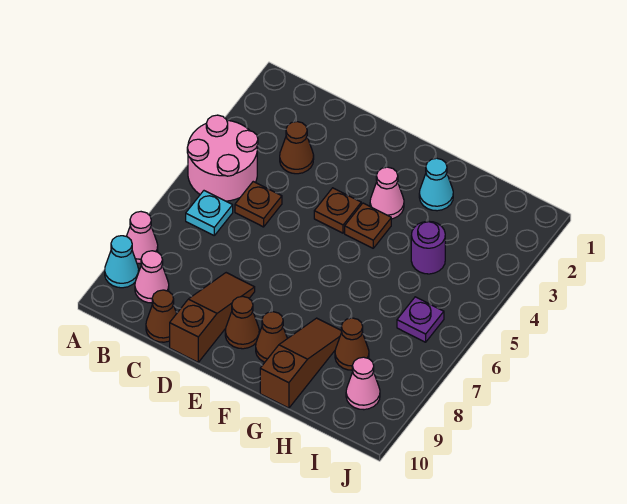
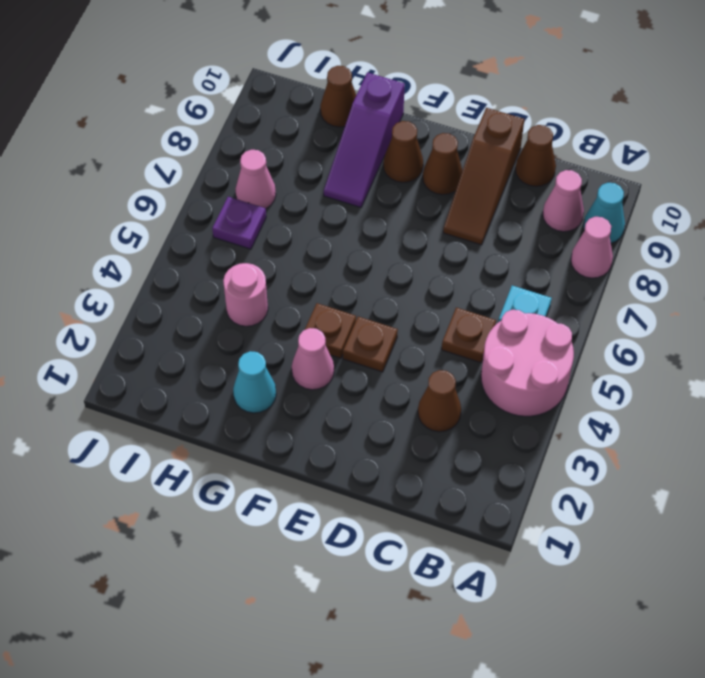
brown slope G8:G10 level 1 top 10 -> purple slope G8:G10 level 1 top 10
purple round brick H4 level 1 -> pink round brick H4 level 1
brown cone H8 level 1 -> brown cone H10 level 1
pink cone I9 level 1 -> pink cone I7 level 1

